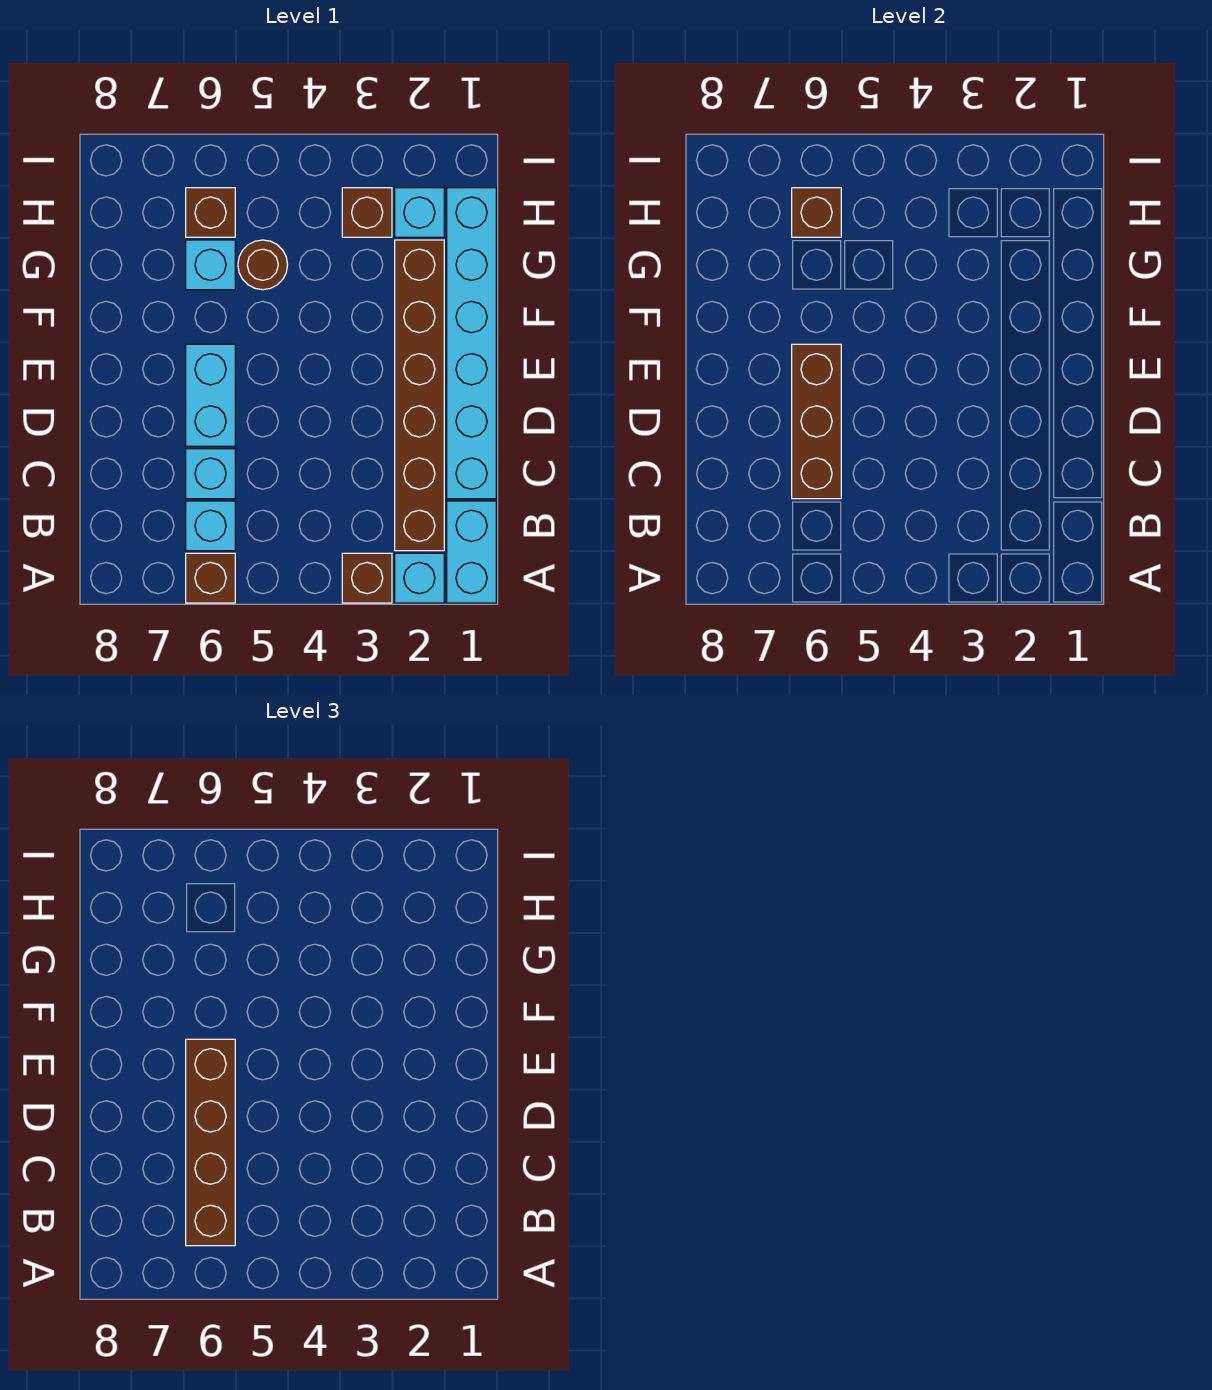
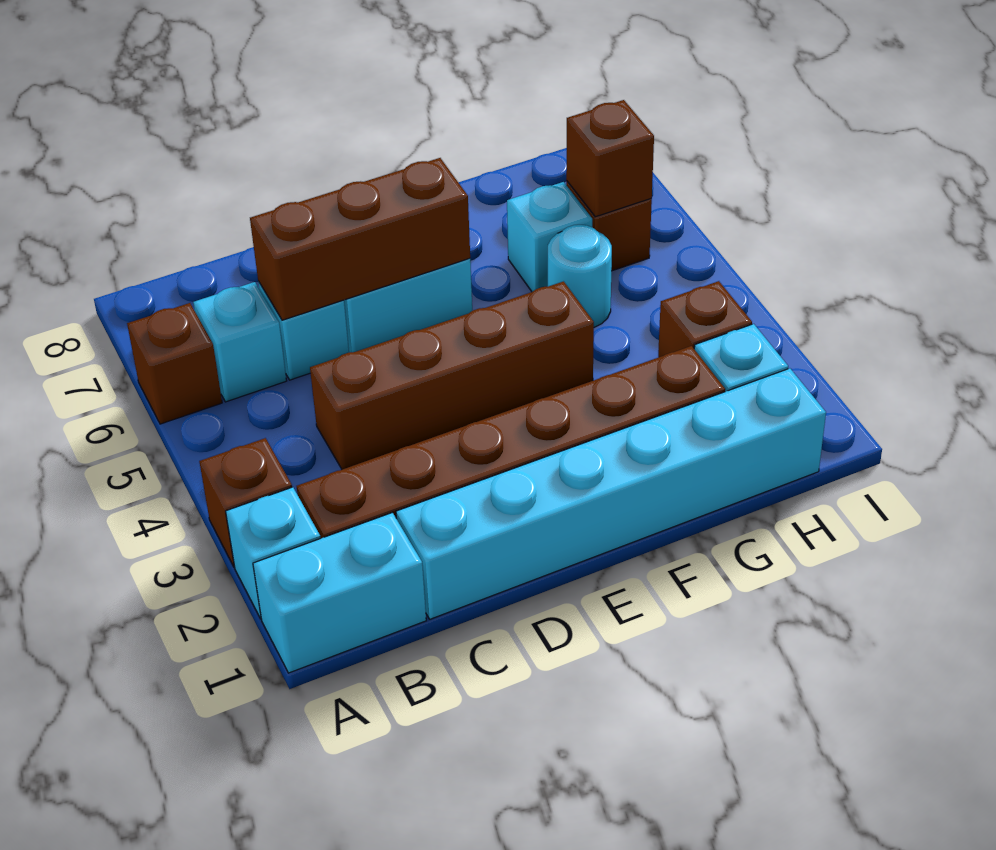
brown brick B6:E6 level 3 -> brown brick C4:F4 level 1
brown round brick G5 level 1 -> cyan round brick G5 level 1

